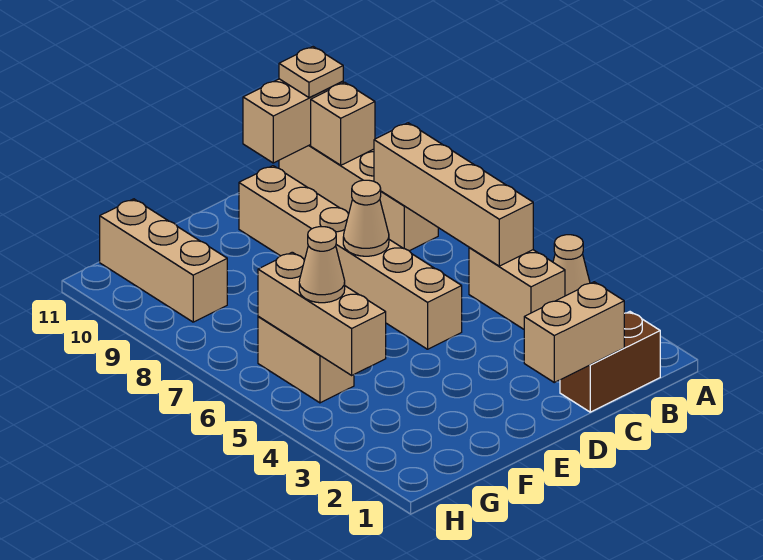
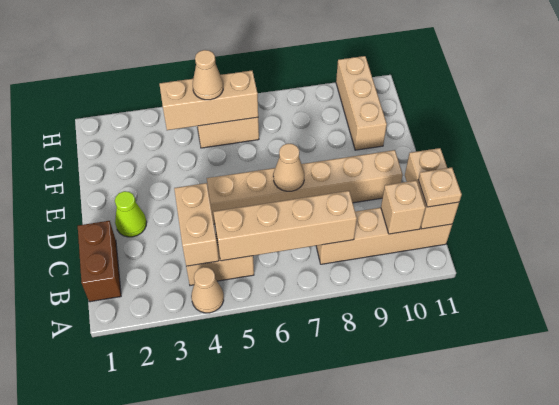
tan brick C1:D1 level 2 -> tan brick B4:C4 level 2
none -> lime cone D2 level 1
tan brick G9:G11 level 1 -> tan brick F10:H10 level 1

